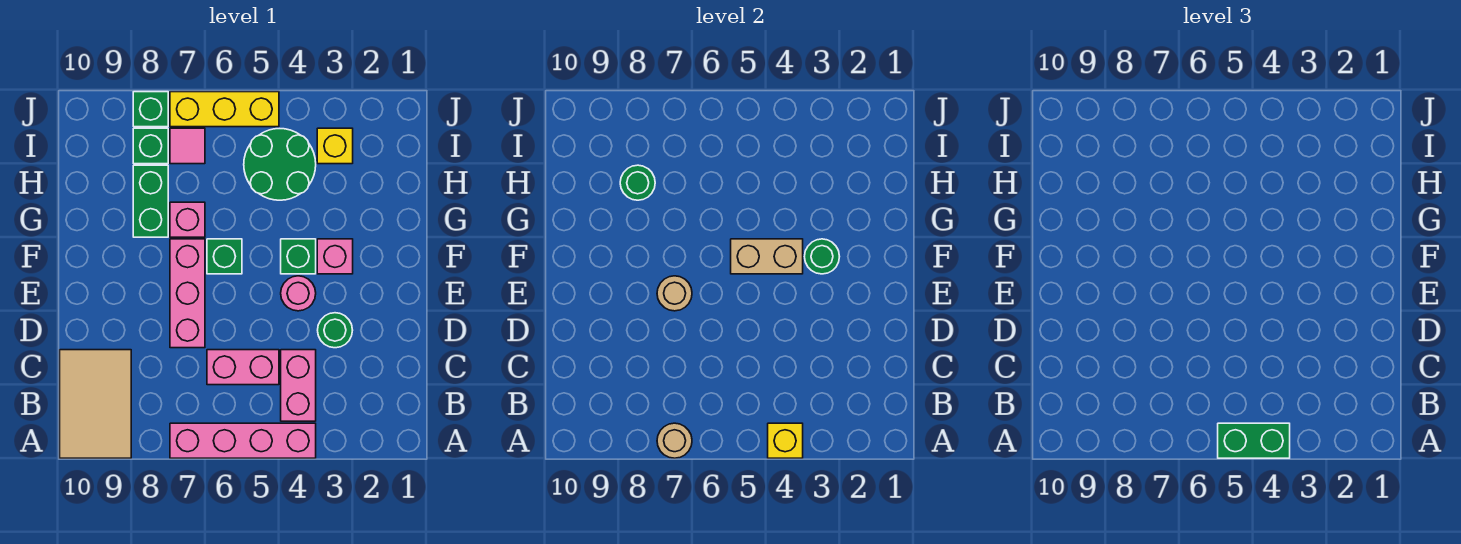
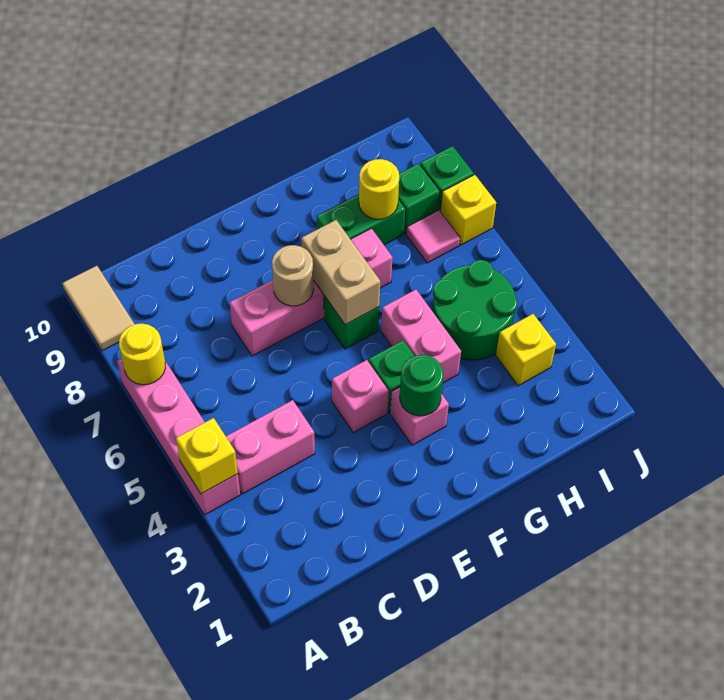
green brick A4:A5 level 3 -> none
tan round brick A7 level 2 -> yellow round brick A7 level 2
tan tile A9:C10 level 1 -> tan tile A9:A10 level 1
pink brick C5:C6 level 1 -> pink brick G4:G5 level 1
green round brick D3 level 1 -> none
pink round brick E4 level 1 -> pink brick E4 level 1
tan brick F4:F5 level 2 -> tan brick F6:F7 level 2
green round brick H8 level 2 -> yellow round brick H8 level 2
yellow brick J5:J7 level 1 -> yellow brick J7 level 1

